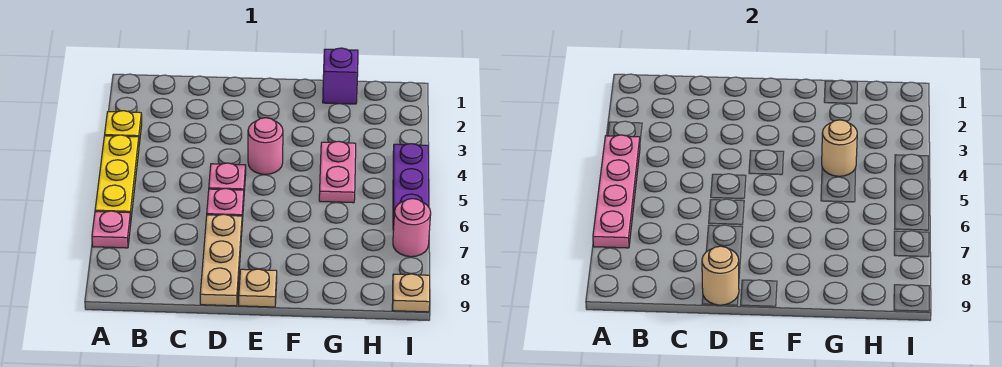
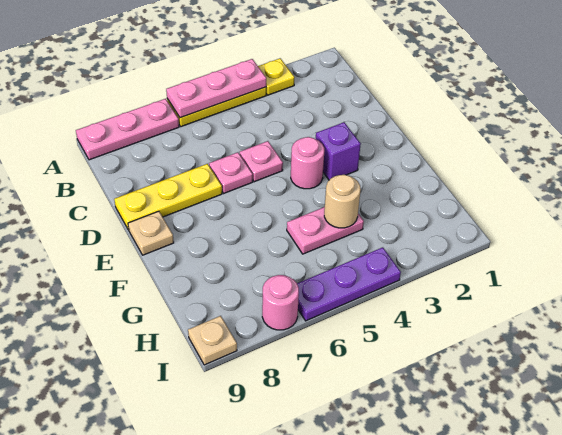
pink plate A4:A7 level 2 -> pink plate A4:A6 level 2
pink plate A7 level 1 -> pink plate A7:A9 level 1
tan plate D7:D9 level 1 -> yellow plate D7:D9 level 1
tan round brick D9 level 2 -> none
purple brick G1 level 1 -> purple brick E3 level 1

